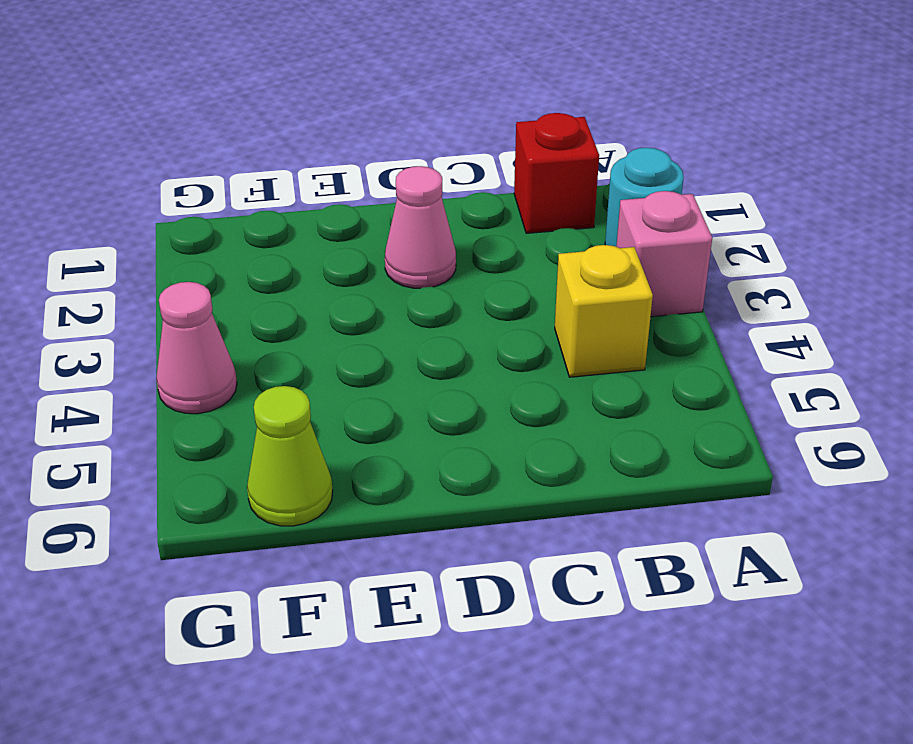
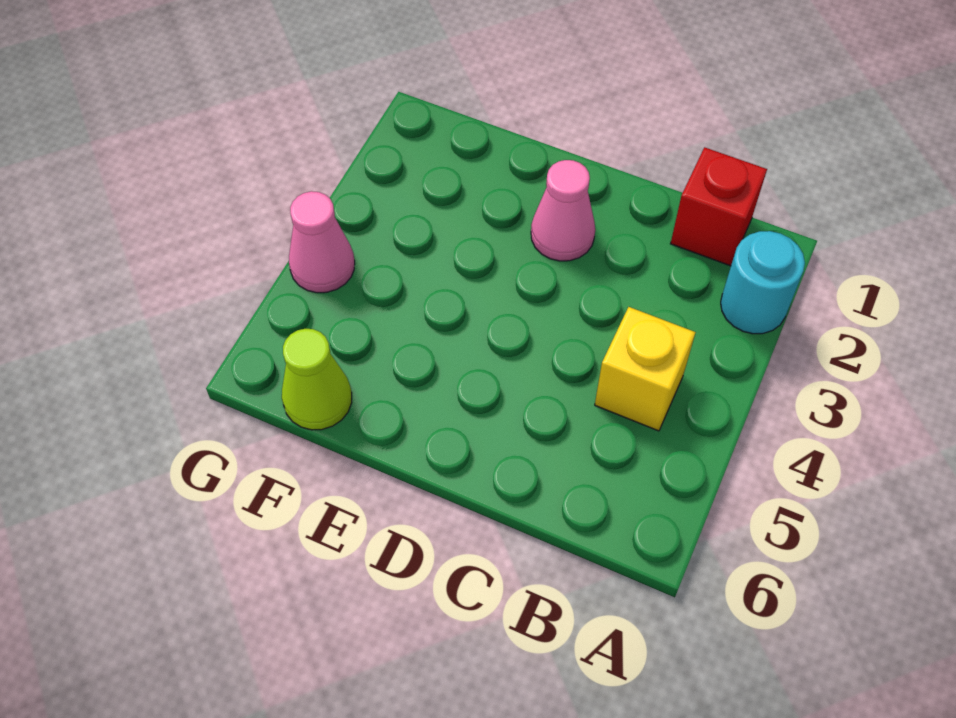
pink brick A3 level 1 -> none

